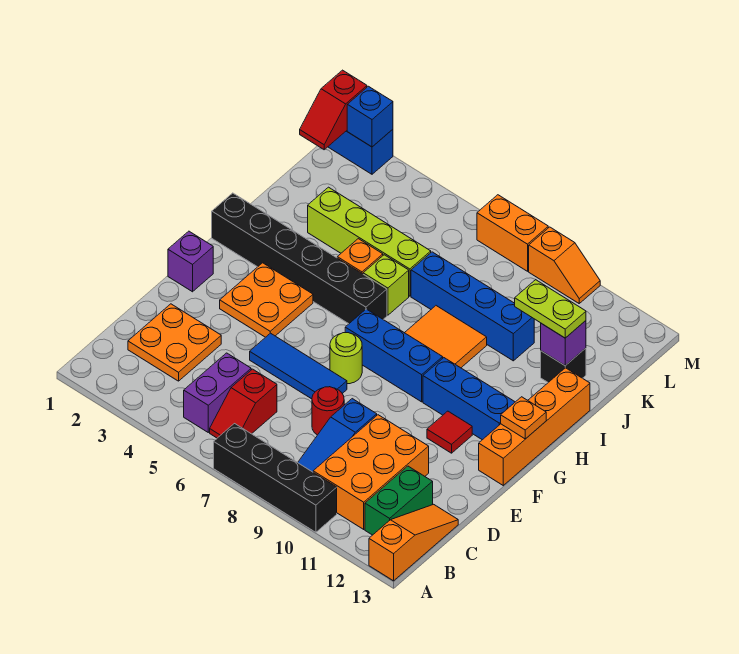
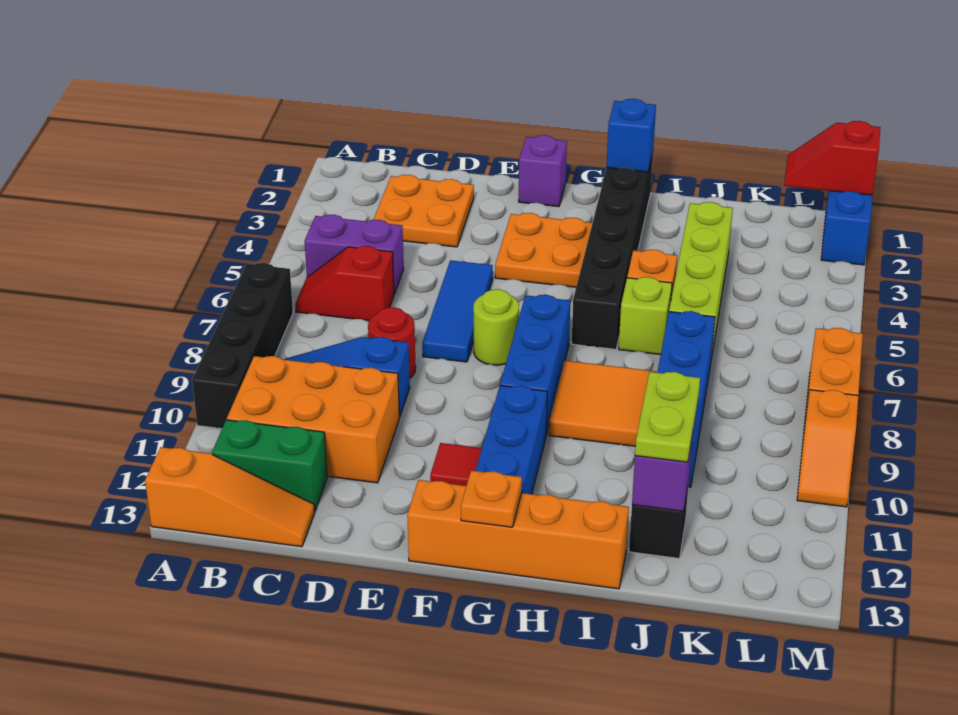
blue brick M2 level 2 -> blue brick H1 level 2

